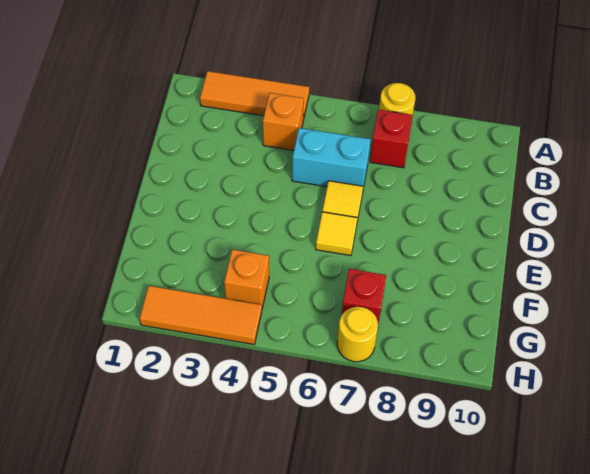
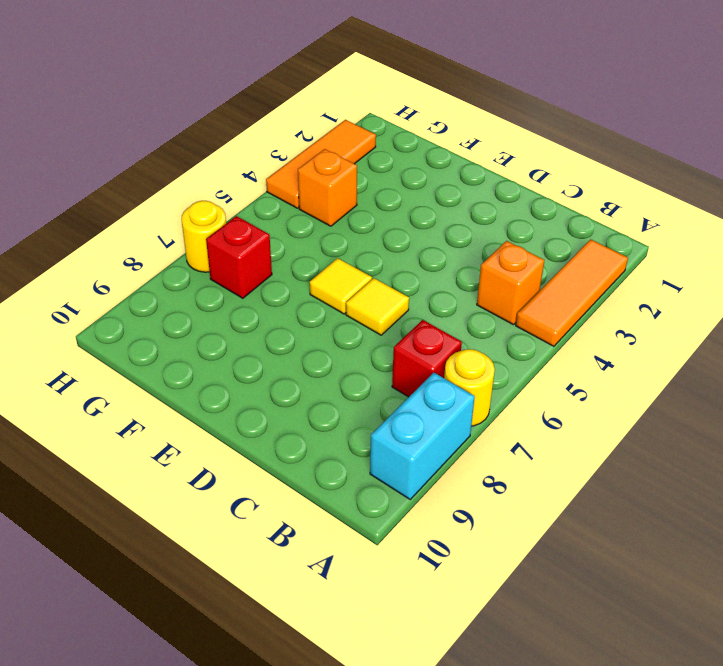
cyan brick C5:C6 level 1 -> cyan brick A8:A9 level 1

